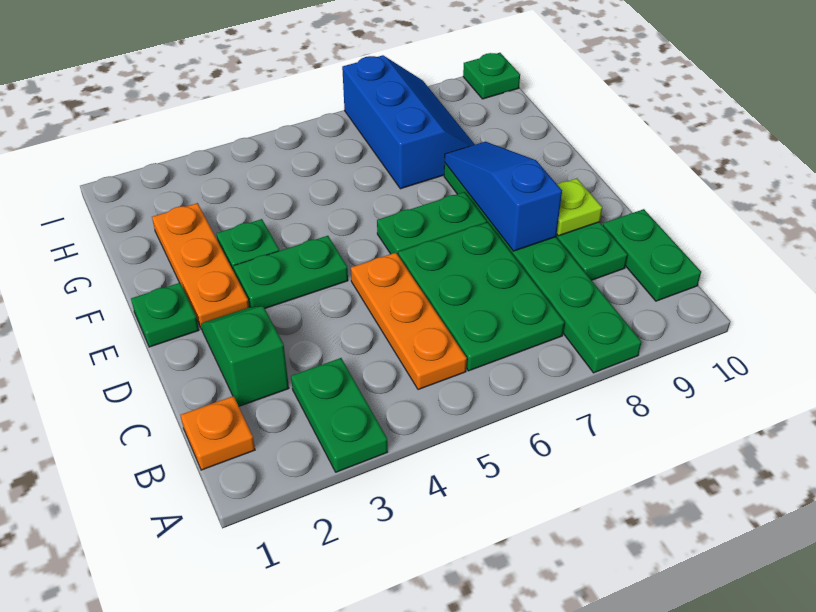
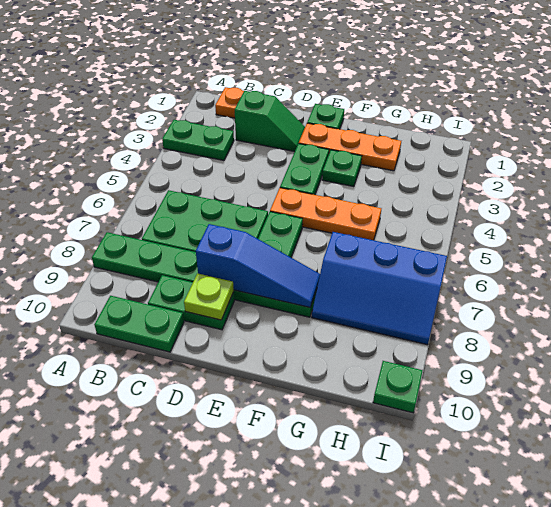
orange plate B5:D5 level 1 -> orange plate E5:G5 level 1

